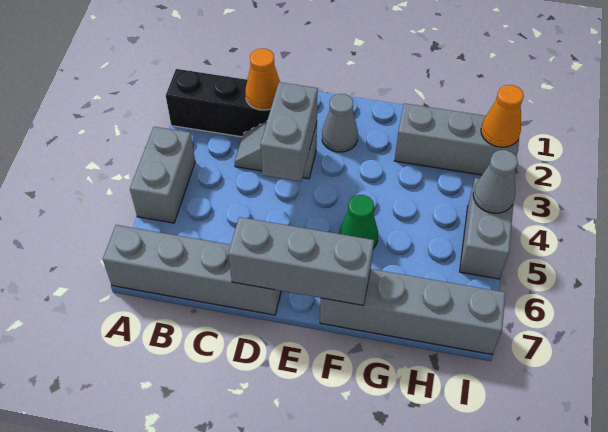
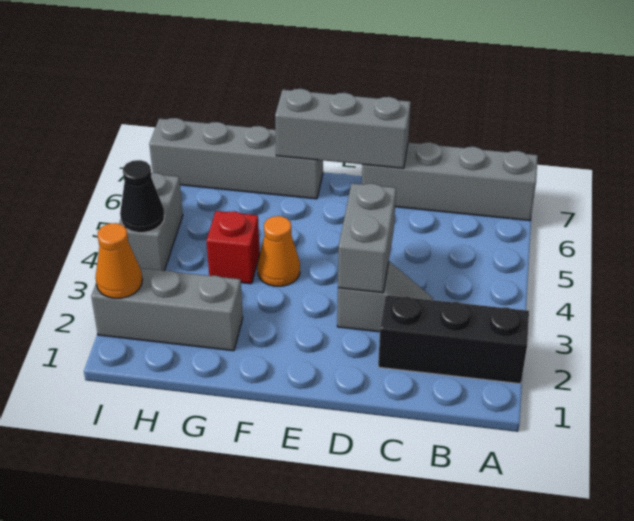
grey brick A4:A5 level 1 -> none
orange cone C2 level 2 -> orange cone F4 level 1
grey cone E2 level 1 -> none
green cone F5 level 1 -> none
none -> red brick G4 level 1
grey cone I4 level 2 -> black cone I4 level 2

